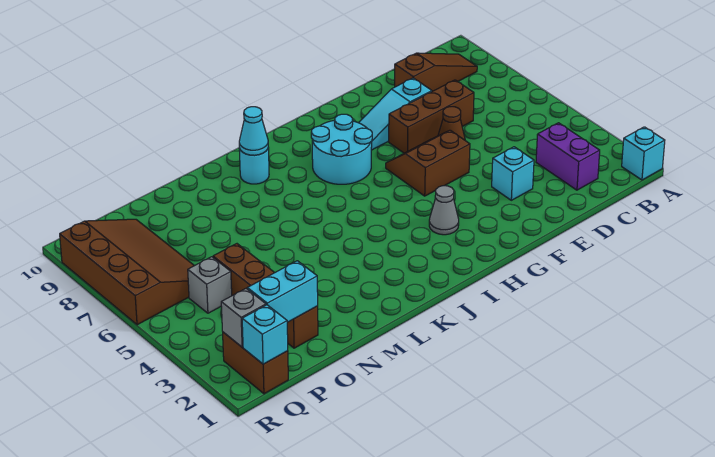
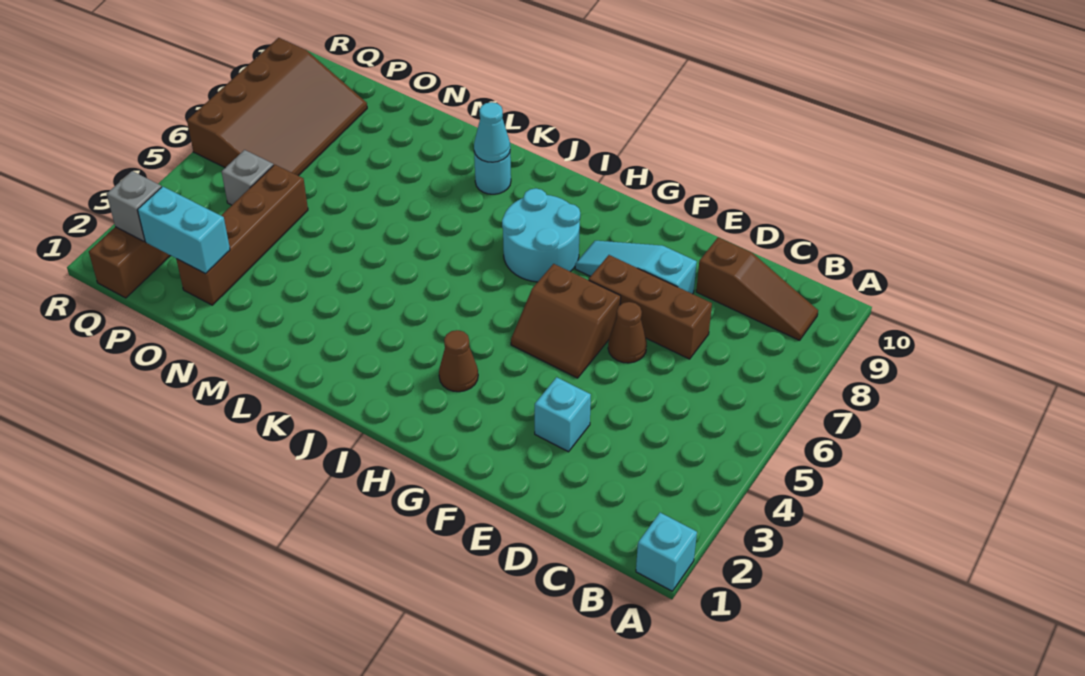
purple brick C2:C3 level 1 -> none
brown slope F5:G6 level 1 top 5 -> brown slope F5:G6 level 1 top 6
grey cone H3 level 1 -> brown cone H3 level 1
cyan brick Q1 level 2 -> none

